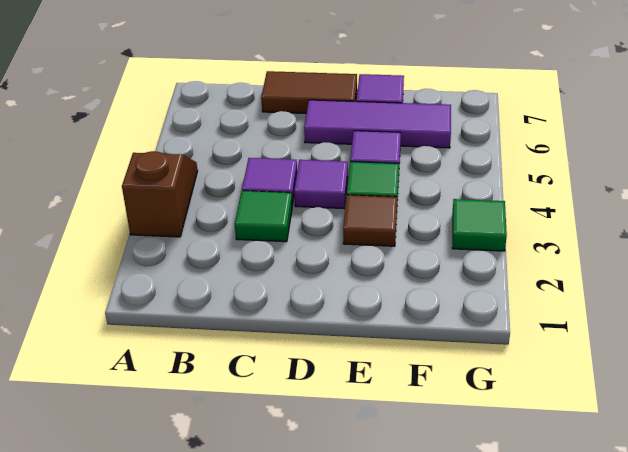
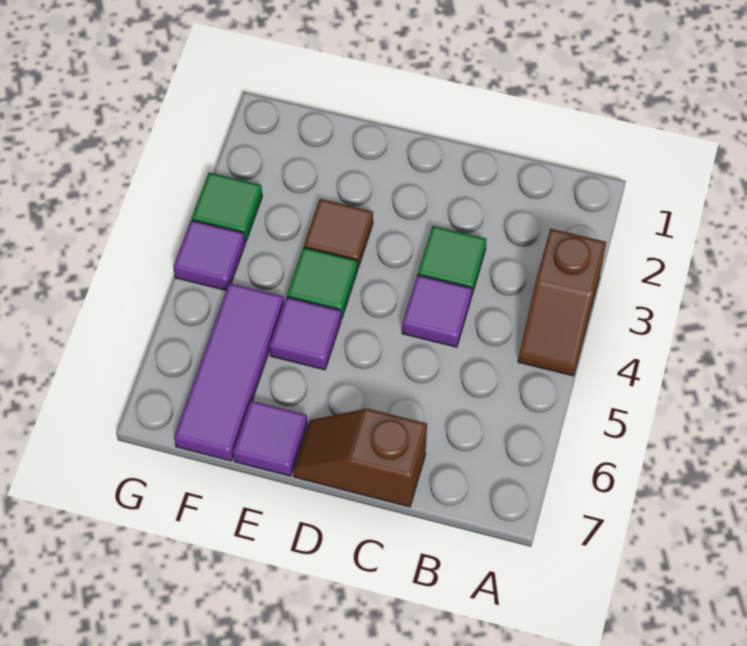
brown tile C7:D7 level 1 -> brown slope C7:D7 level 1 top C
purple tile D4 level 1 -> purple tile G4 level 1
purple tile D6:F6 level 1 -> purple tile F5:F7 level 1

